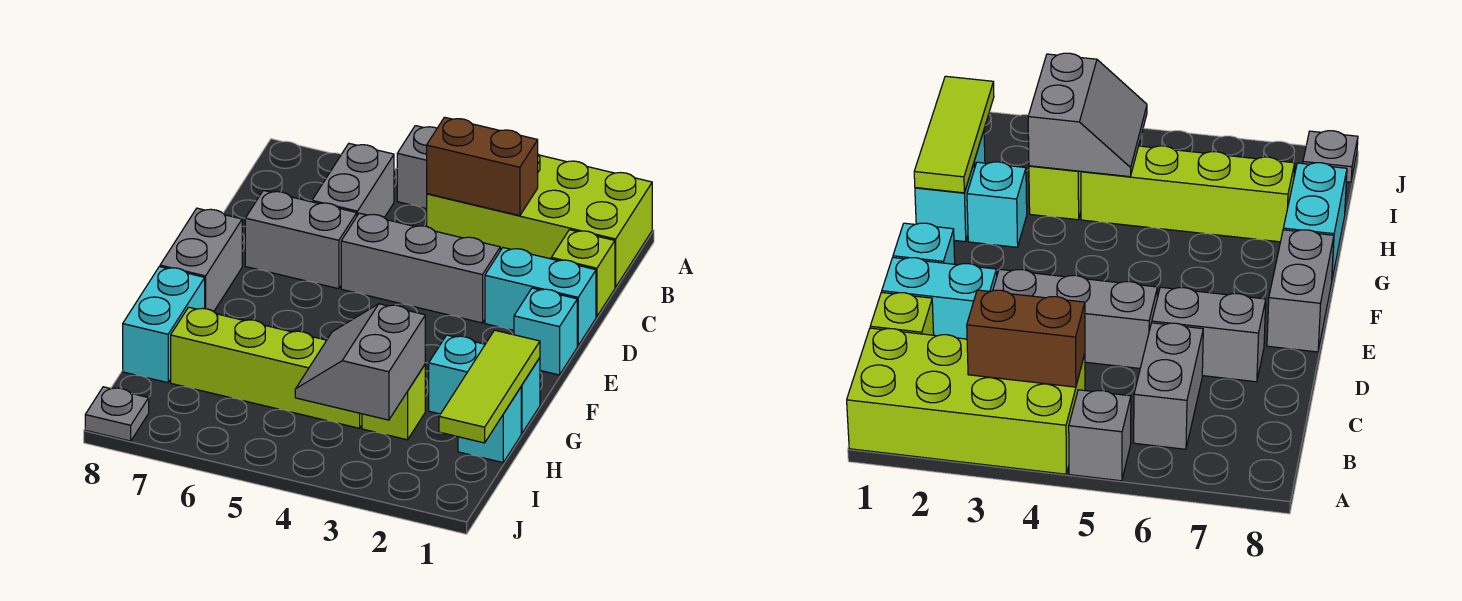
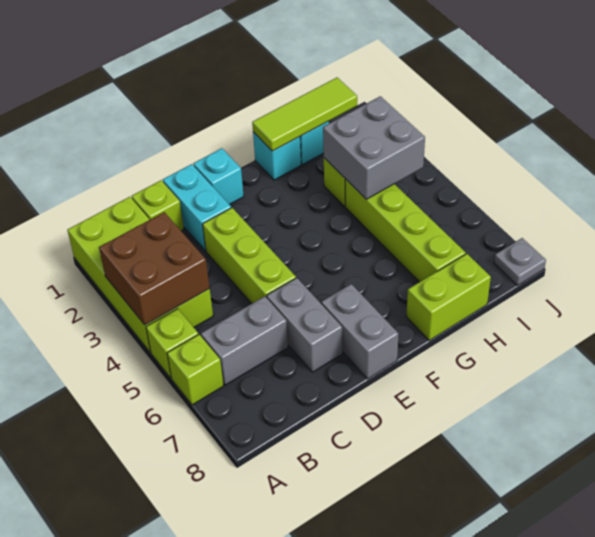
grey brick A5 level 1 -> lime brick A5 level 1
none -> lime brick A6 level 1
brown brick B3:B4 level 2 -> brown brick A3:B4 level 2
grey brick D3:D5 level 1 -> lime brick D3:D5 level 1
grey brick E8:F8 level 1 -> grey brick E7:E8 level 1
cyan brick G2 level 1 -> none
cyan brick G8:H8 level 1 -> lime brick G8:H8 level 1
grey slope H3:I4 level 2 top 3 -> grey brick H3:I4 level 2

